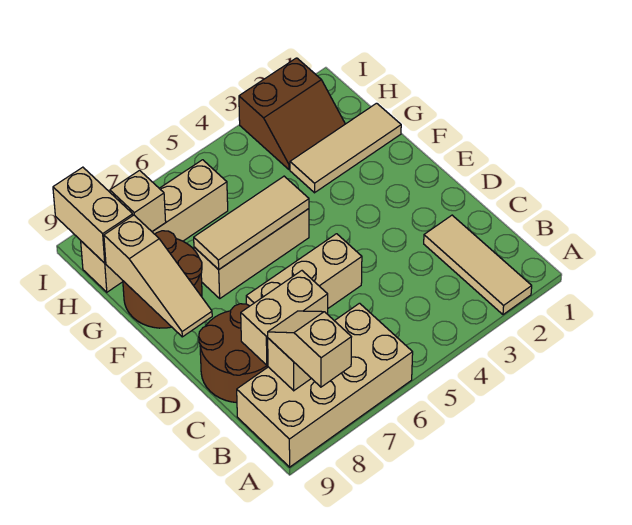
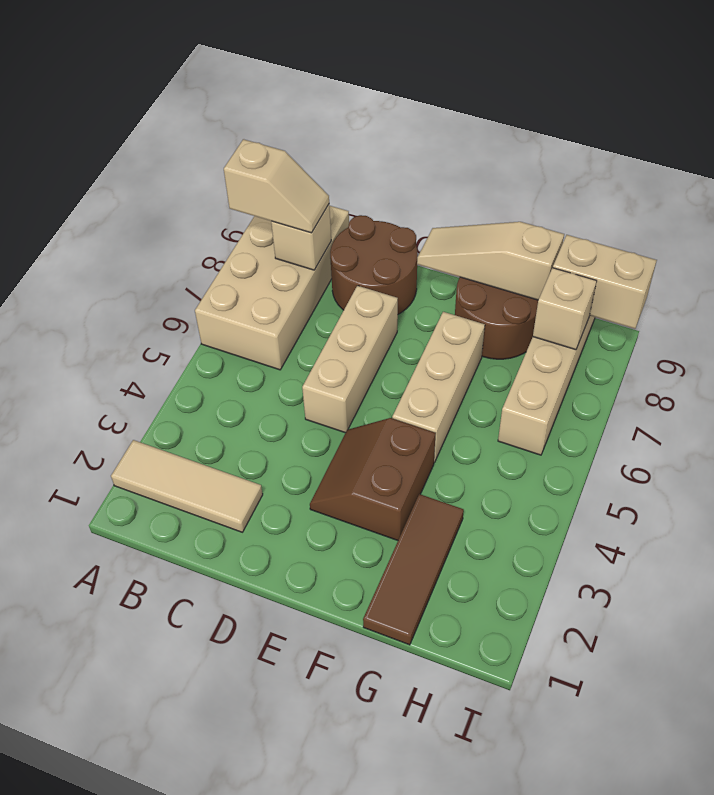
tan brick C7:C8 level 2 -> none
tan tile F5:F7 level 2 -> none
tan tile G1:G3 level 1 -> brown tile G1:G3 level 1
brown slope H2:I3 level 1 top I -> brown slope E3:F4 level 1 top F

